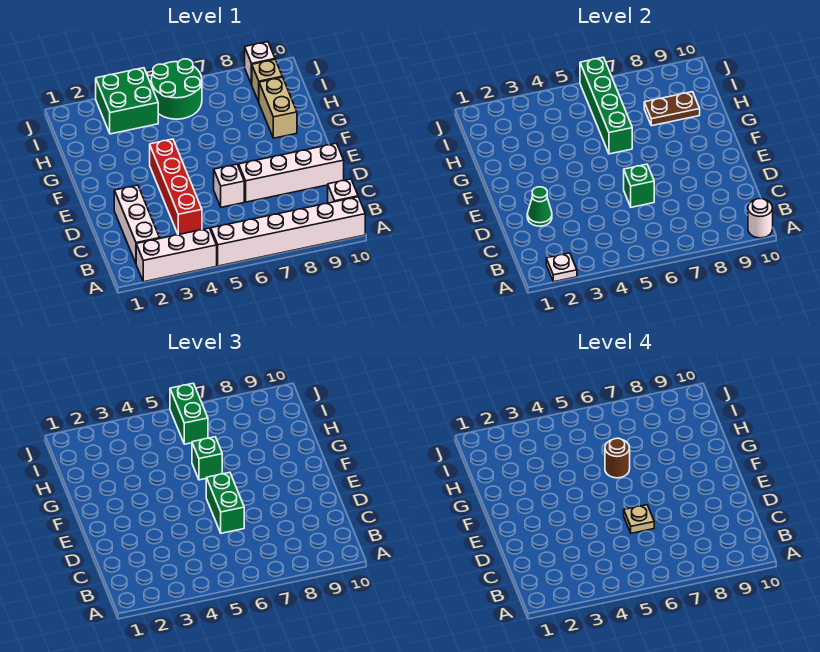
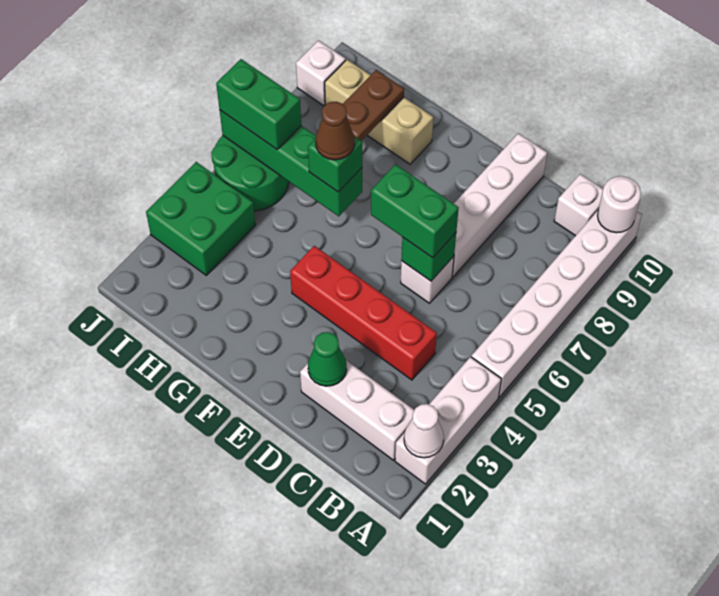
white plate A2 level 2 -> white cone A2 level 2
tan plate D6 level 4 -> none
brown round brick G6 level 4 -> brown cone G6 level 4

